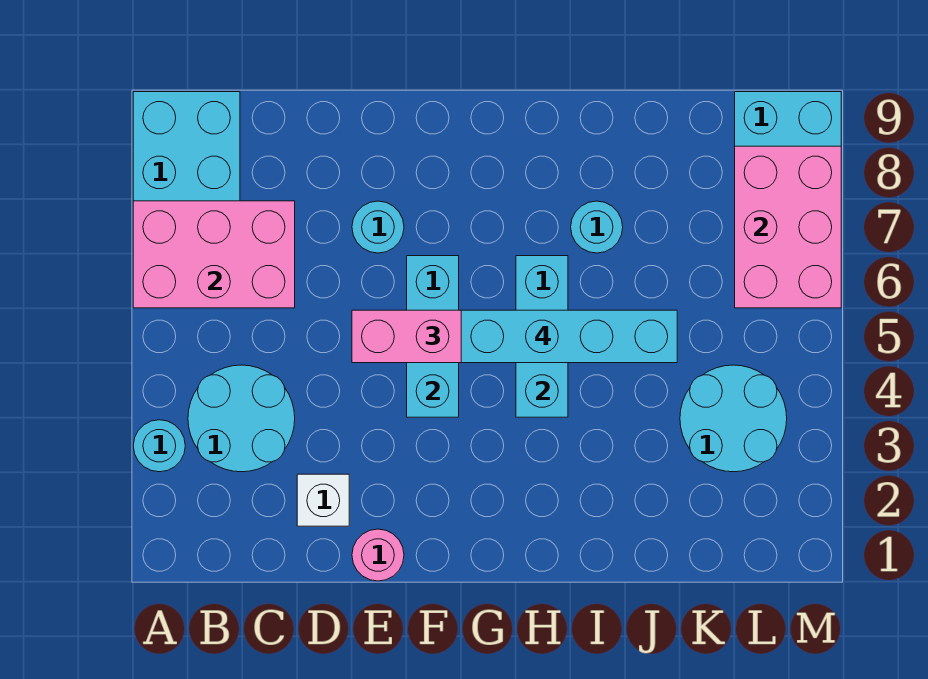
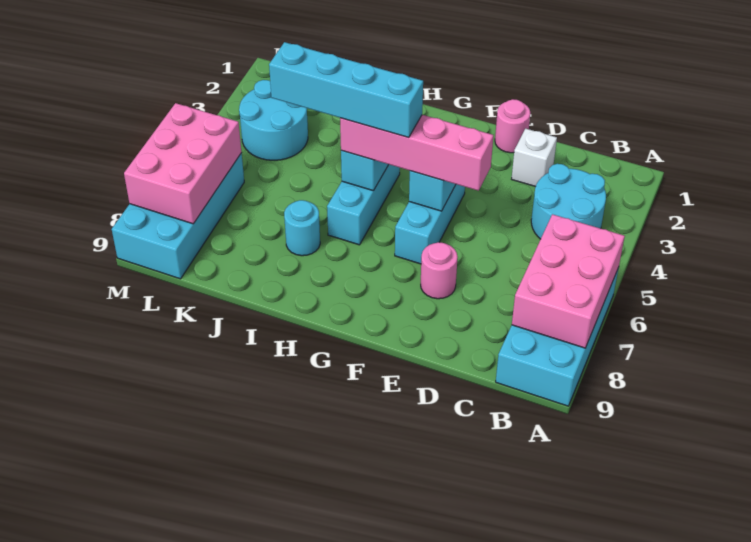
cyan round brick A3 level 1 -> none
pink brick A6:C7 level 2 -> pink brick A6:B8 level 2
cyan round brick E7 level 1 -> pink round brick E7 level 1

